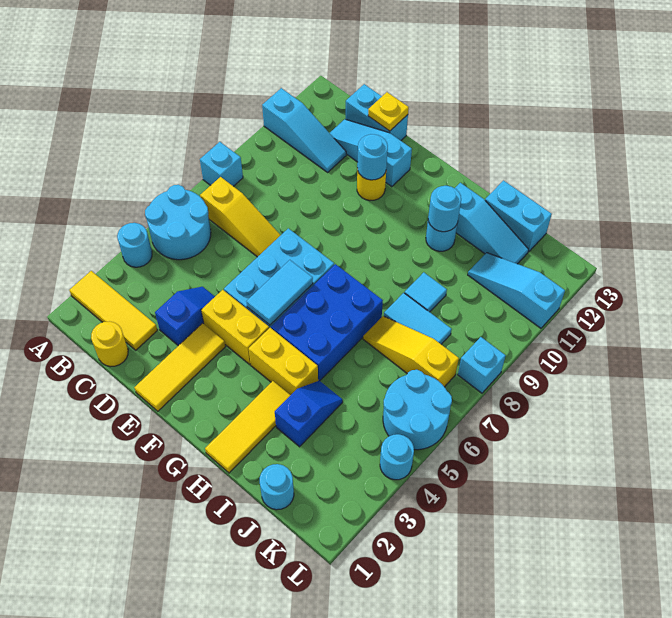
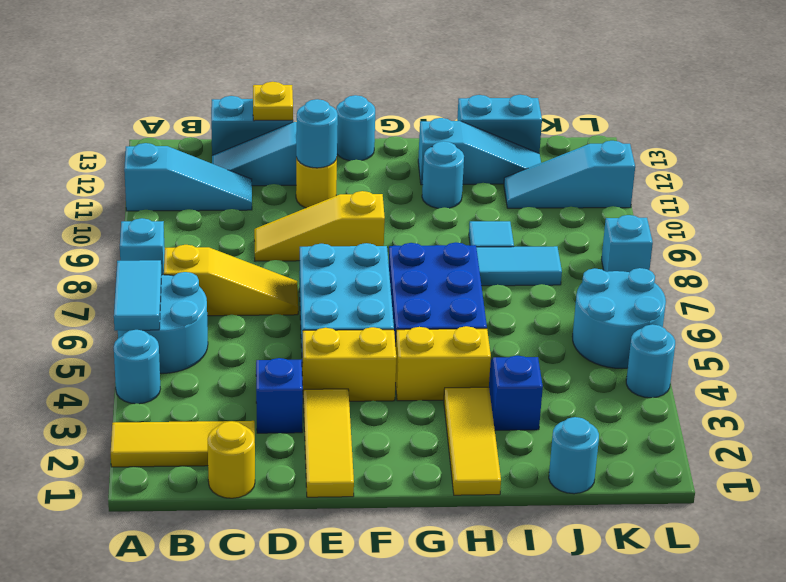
cyan tile F5:F6 level 2 -> cyan tile A5:A6 level 2
cyan round brick H11 level 2 -> cyan round brick F13 level 1
yellow slope I7:K7 level 1 top K -> yellow slope D9:F9 level 1 top F

